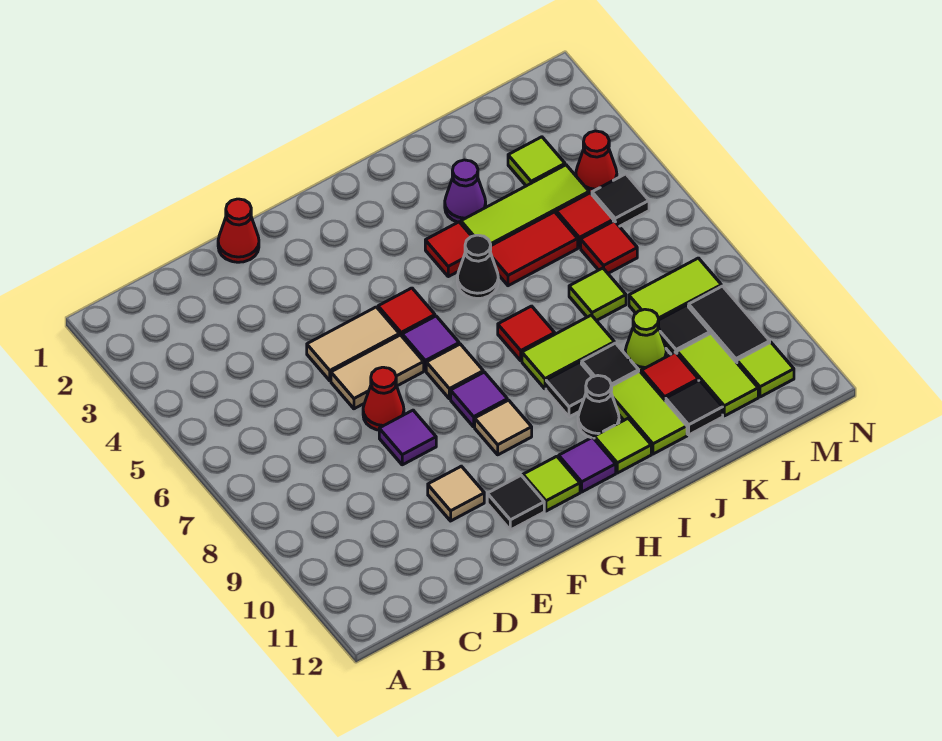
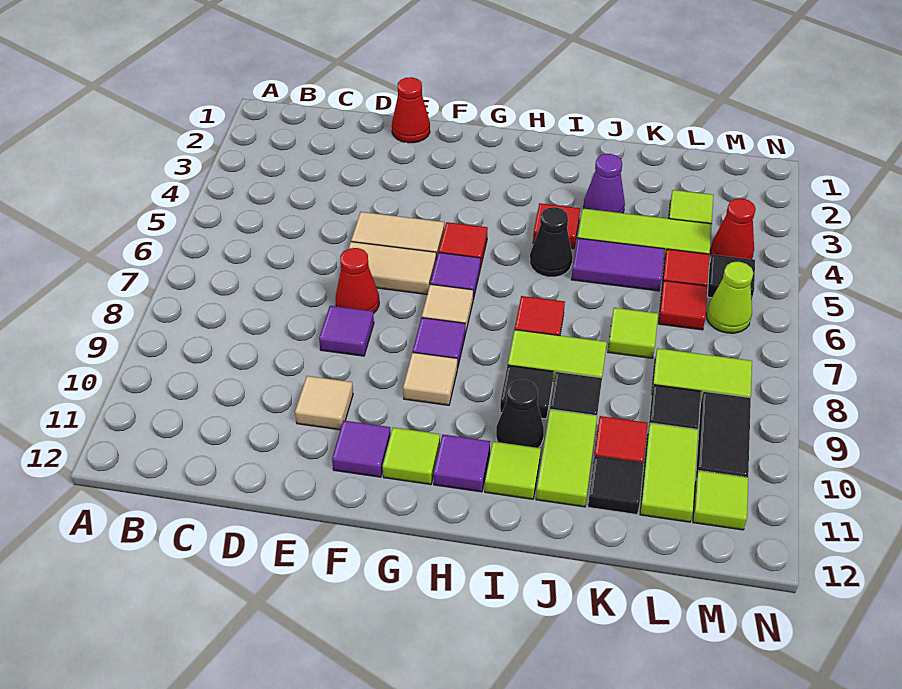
black tile F11 level 1 -> purple tile F11 level 1
red tile J5:K5 level 1 -> purple tile J5:K5 level 1
lime cone K9 level 1 -> lime cone M6 level 1

